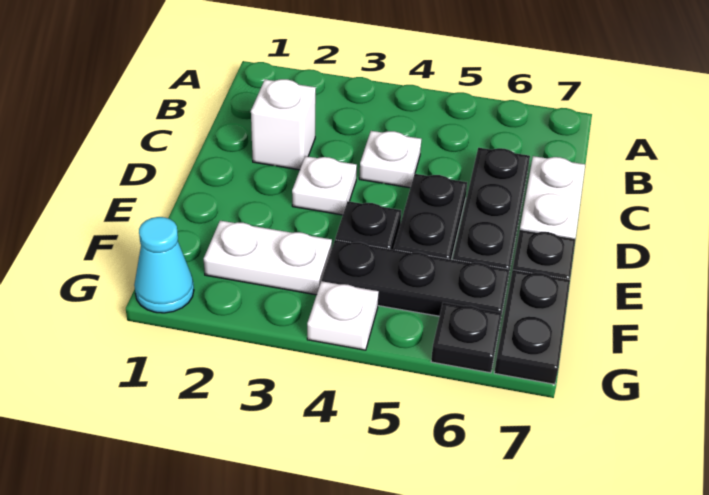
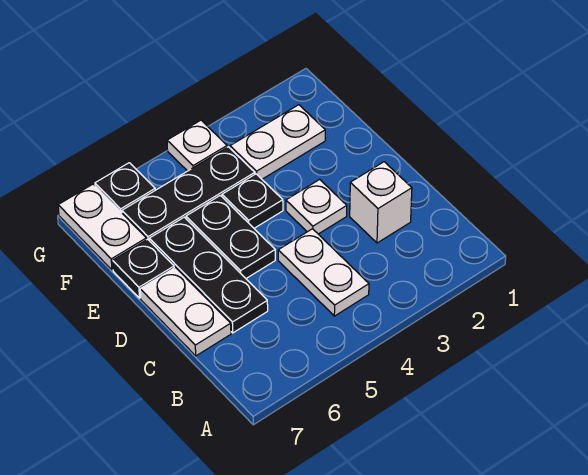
white plate C4 level 1 -> white plate B4:C4 level 1
black plate F7:G7 level 1 -> white plate F7:G7 level 1
cyan cone G1 level 1 -> none

